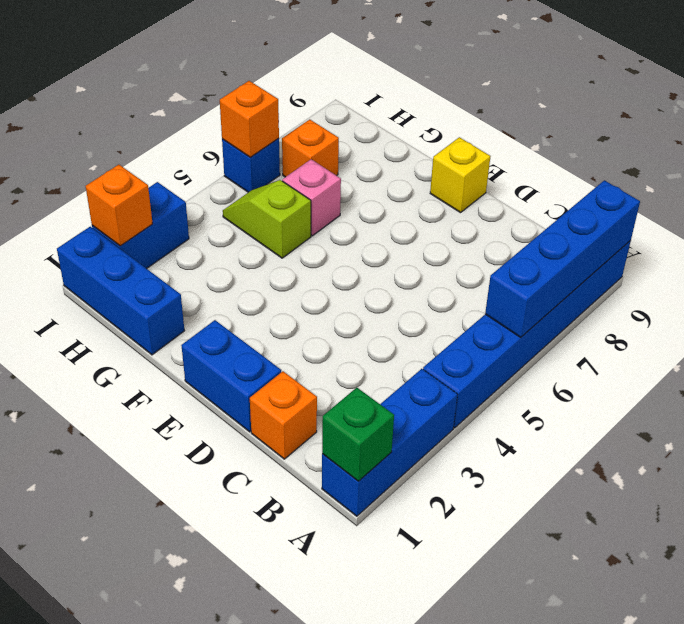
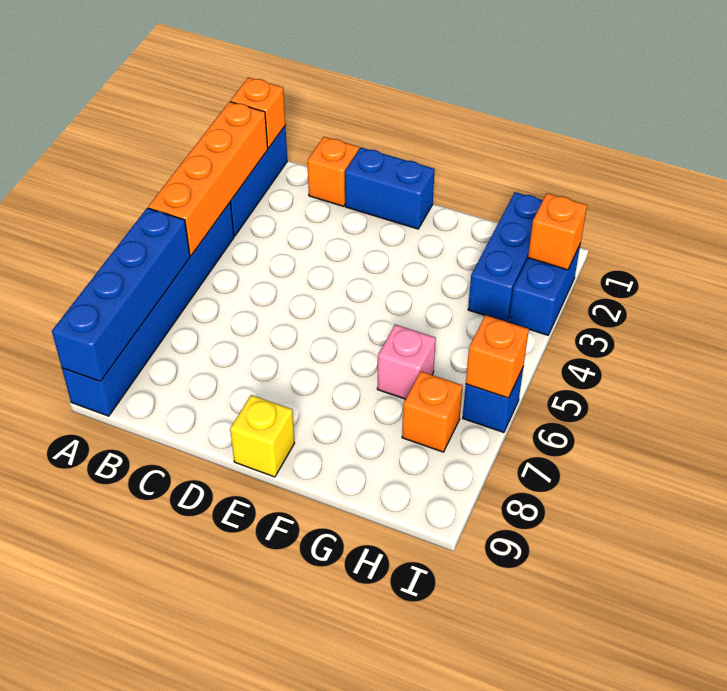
green brick A1 level 2 -> orange brick A1 level 2
none -> orange brick A2:A5 level 2
blue brick G1:I1 level 1 -> blue brick H1:H3 level 1
lime slope G5:H5 level 1 top G -> none

